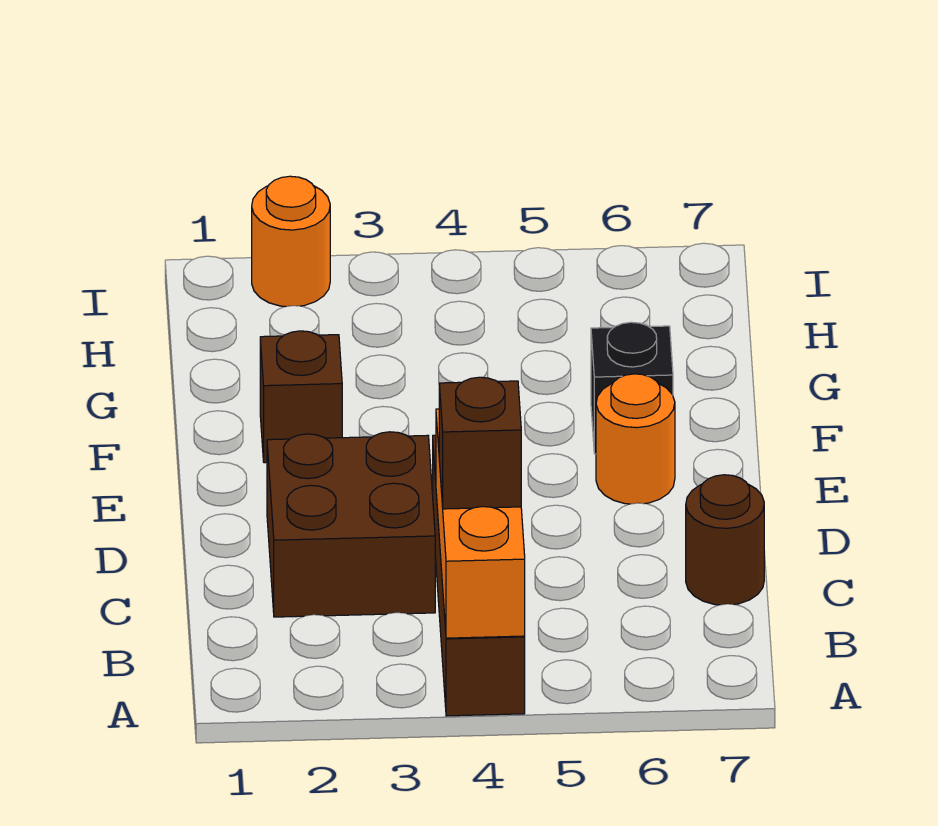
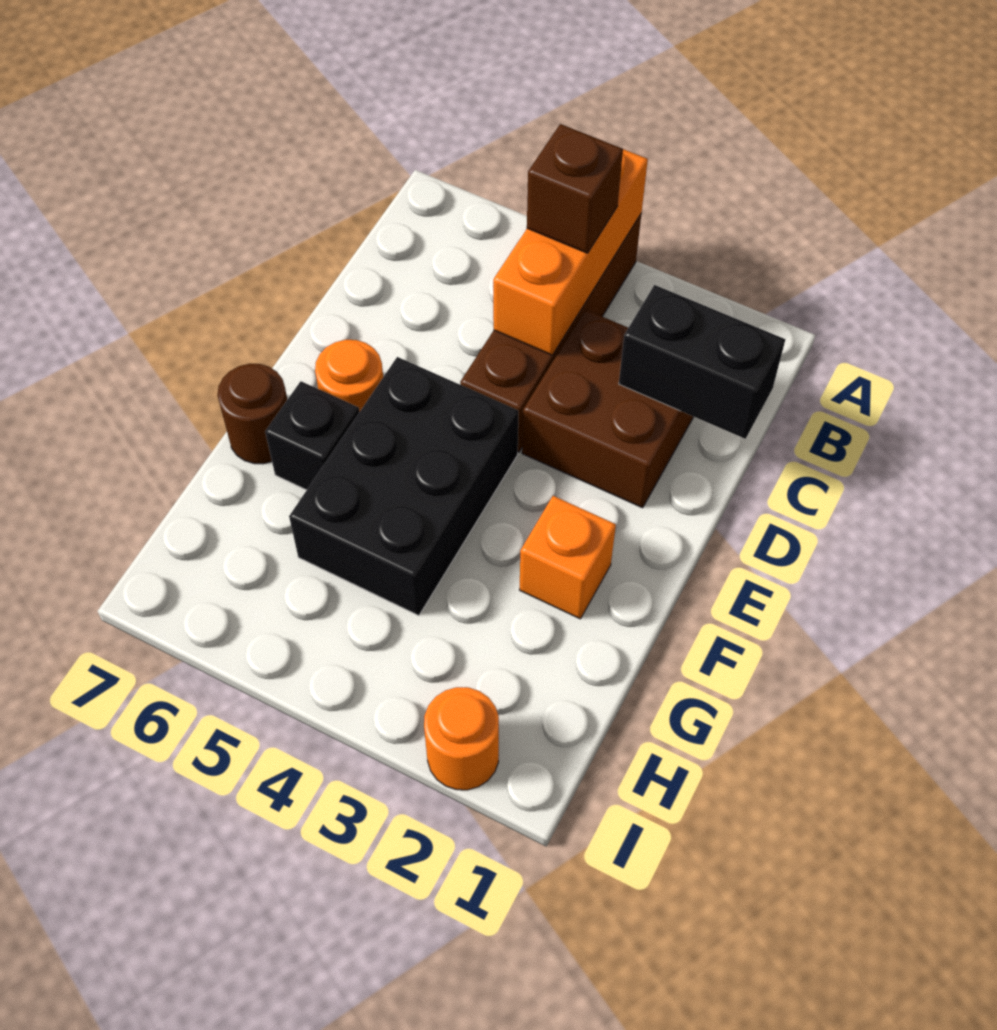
none -> black brick C1:C2 level 2
brown round brick C7 level 1 -> brown round brick F7 level 1
none -> black brick E4:G5 level 1
brown brick F2 level 1 -> orange brick F2 level 1

